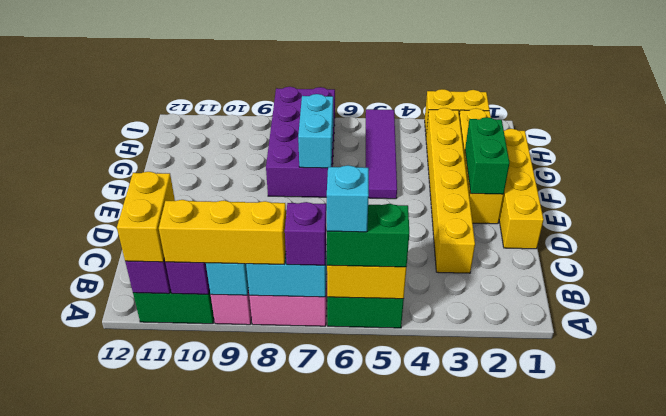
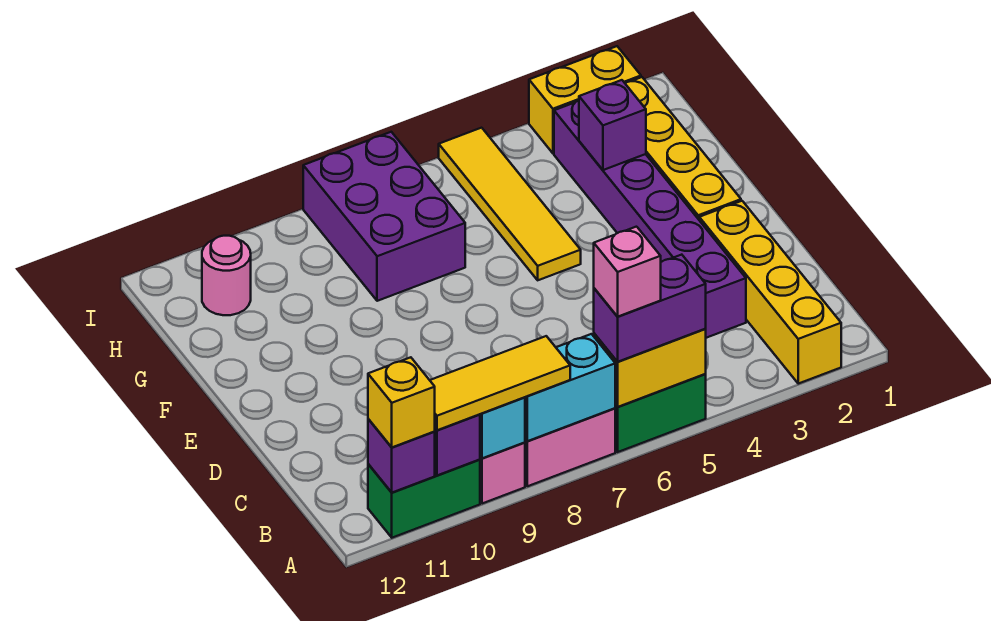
green brick A5:A6 level 3 -> purple brick A5:A6 level 3
cyan brick A6 level 4 -> pink brick A6 level 4
purple brick A7 level 3 -> purple brick G3 level 2
yellow brick A8:A10 level 3 -> yellow tile A8:A10 level 3
yellow brick A11:B11 level 3 -> yellow brick A11 level 3
yellow brick C3:H3 level 1 -> purple brick C3:H3 level 1
yellow brick D1:G1 level 1 -> yellow brick A2:D2 level 1
green brick E2:F2 level 2 -> none
purple tile F5:I5 level 1 -> yellow tile F5:I5 level 1
purple brick F7:I8 level 1 -> purple brick G7:I8 level 1
cyan brick F7:G7 level 2 -> none
none -> pink round brick H11 level 1

